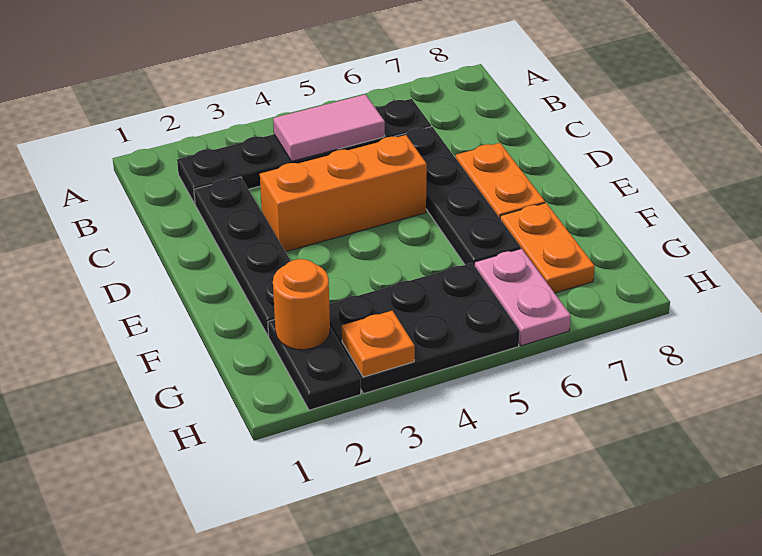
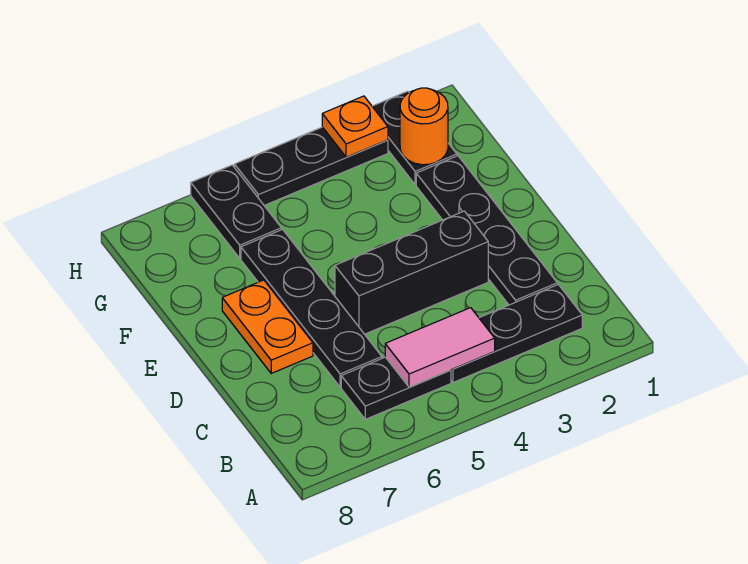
orange brick D3:D5 level 1 -> black brick D3:D5 level 1
orange plate F7:G7 level 1 -> none
black plate G3:H5 level 1 -> black plate H3:H5 level 1
pink plate G6:H6 level 1 -> black plate G6:H6 level 1

